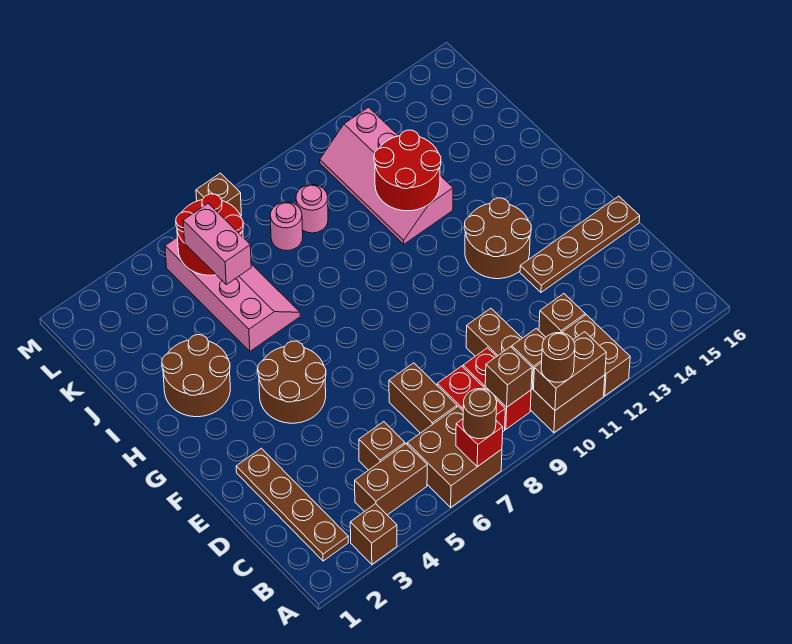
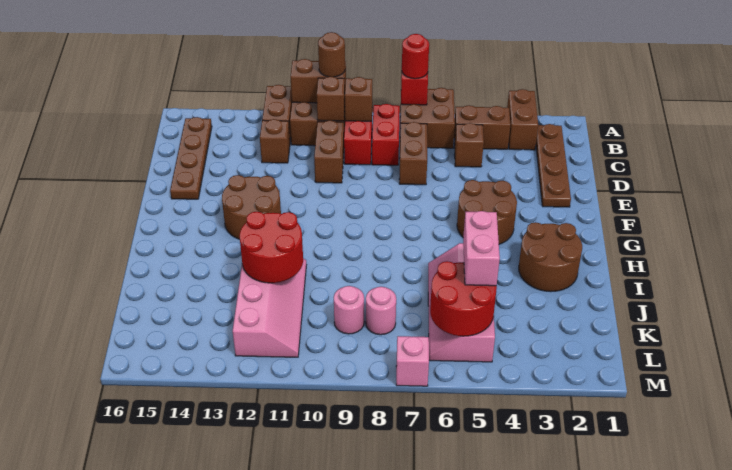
brown brick A3 level 1 -> brown brick A3:B3 level 1
brown round brick A7 level 3 -> red round brick A7 level 3
brown plate E13:E16 level 1 -> brown plate B15:E15 level 1
brown brick M7 level 1 -> pink brick M7 level 1

